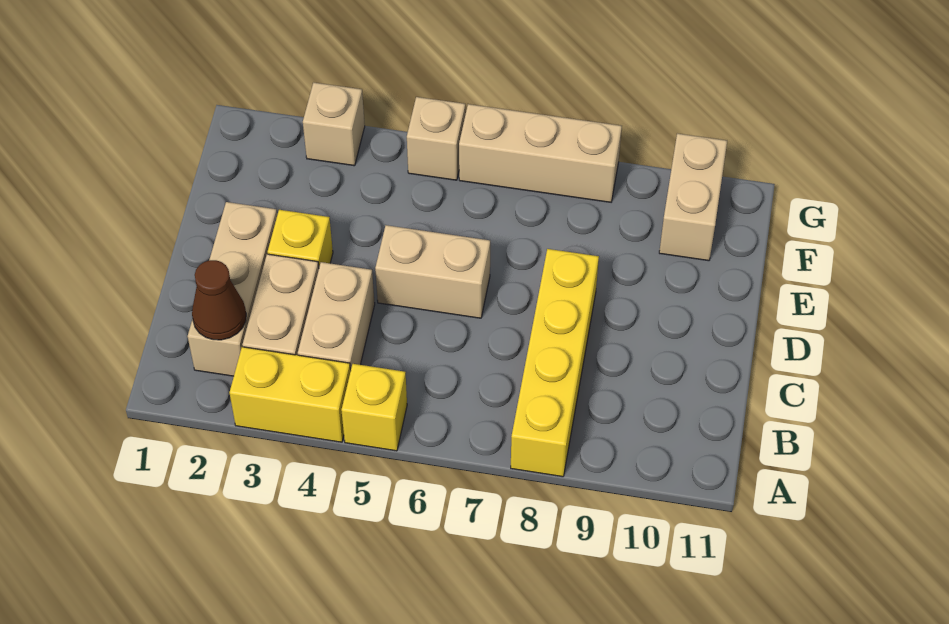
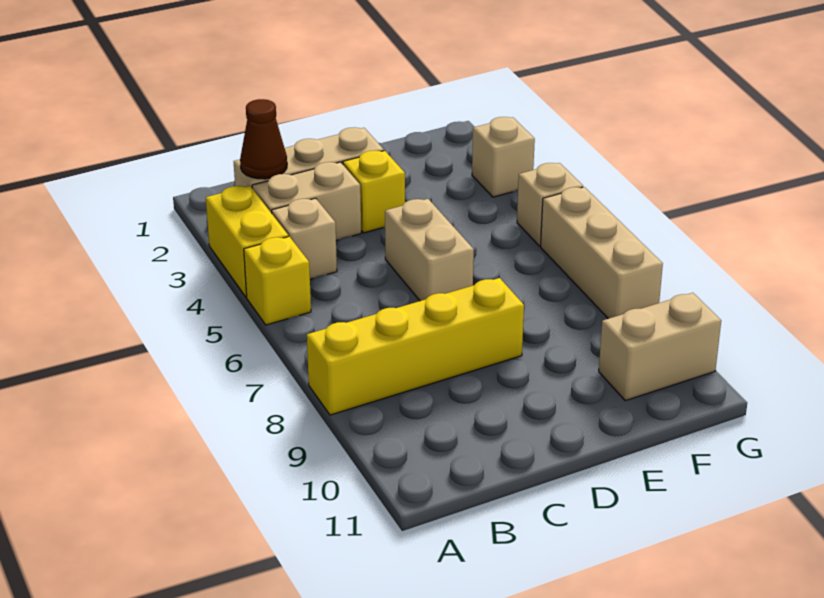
tan brick B4:C4 level 1 -> tan brick B4 level 1

